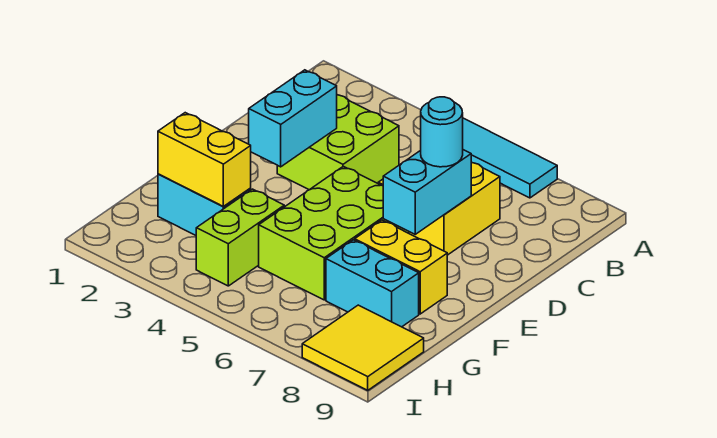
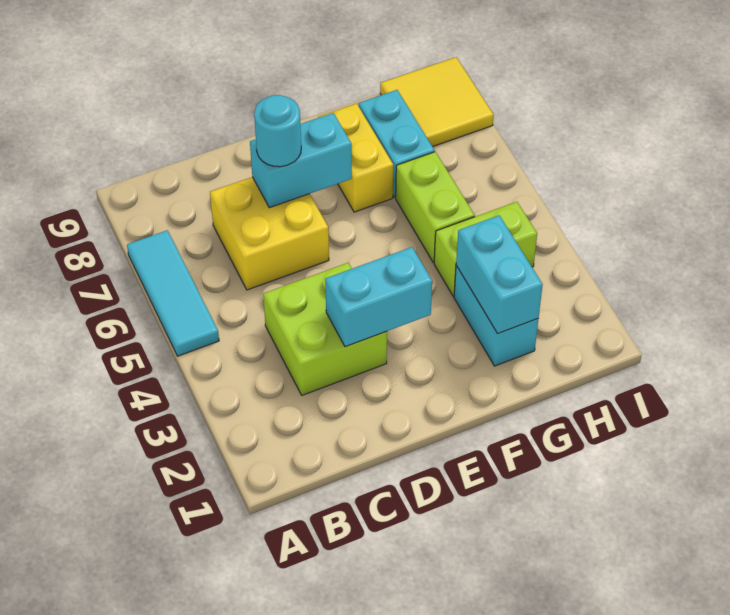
lime brick E5:G6 level 1 -> lime brick G5:G6 level 1
yellow brick G2:G3 level 2 -> cyan brick G2:G3 level 2

